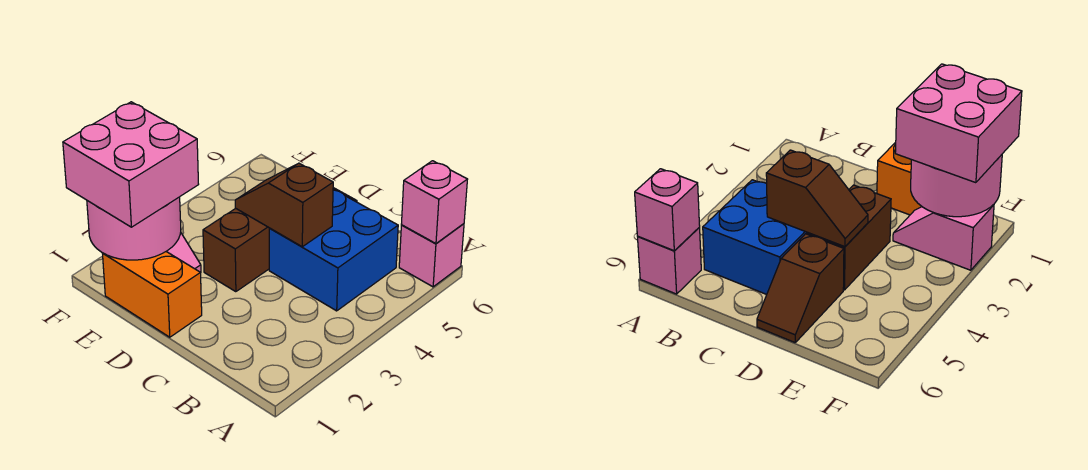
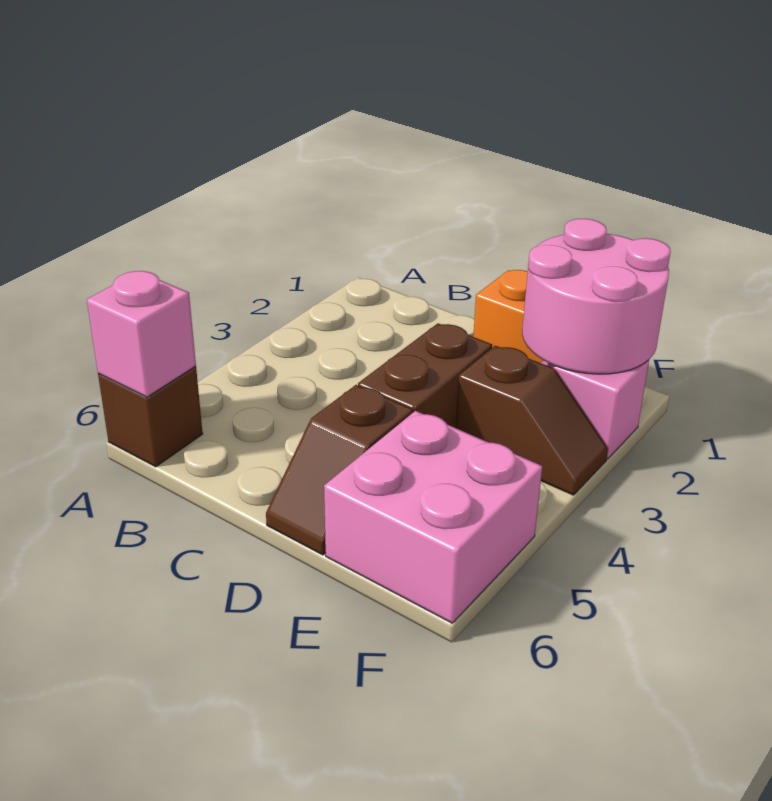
pink brick A6 level 1 -> brown brick A6 level 1
blue brick B4:C5 level 1 -> none
brown slope C4:D4 level 2 top C -> brown slope E3:F3 level 1 top E
pink brick E1:F2 level 3 -> pink brick E5:F6 level 1

